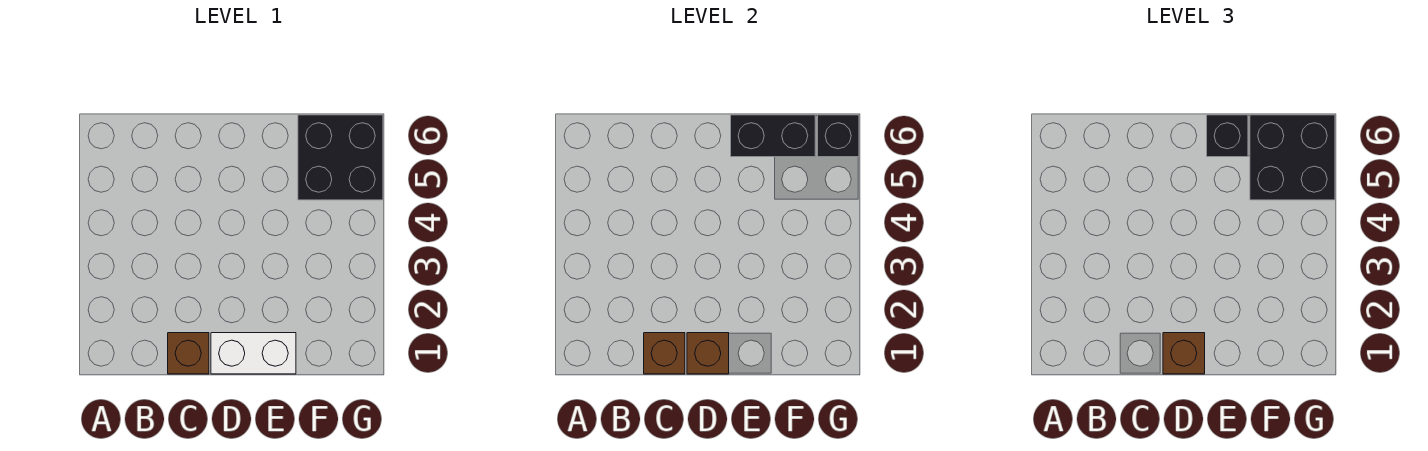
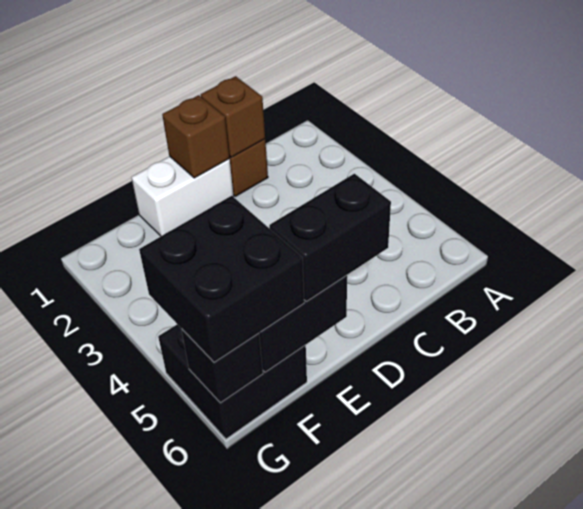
brown brick D1 level 3 -> none
black brick E6 level 3 -> black brick D6:E6 level 3

